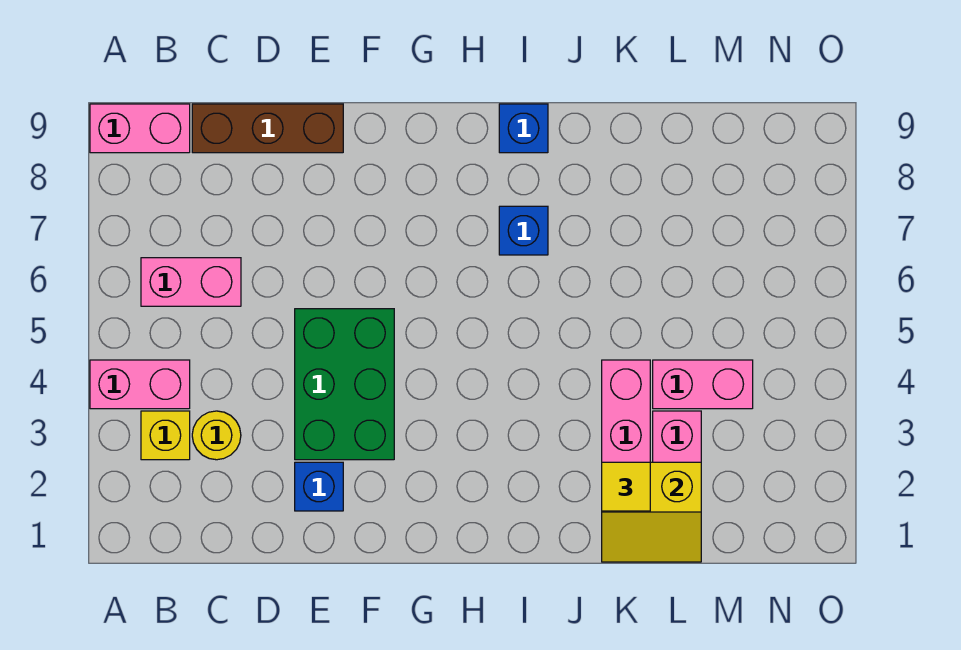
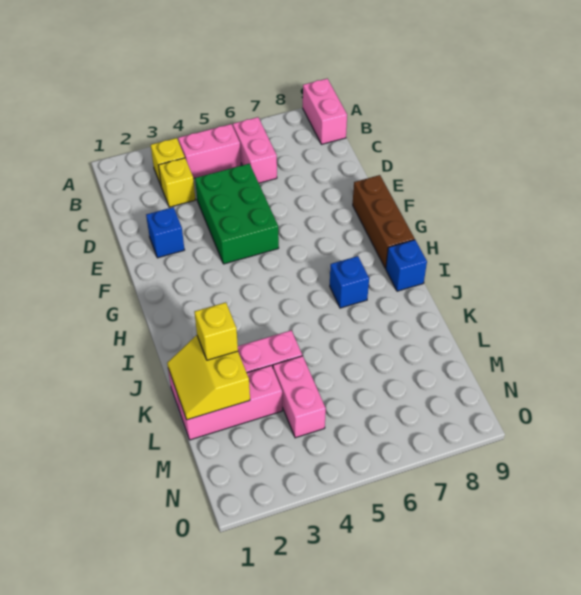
pink brick A4:B4 level 1 -> pink brick B4:B5 level 1
yellow round brick C3 level 1 -> yellow brick C3 level 1
brown brick C9:E9 level 1 -> brown brick F9:H9 level 1
green brick E3:F5 level 1 -> green brick D4:F5 level 1
yellow tile K2 level 3 -> yellow brick K2 level 3

